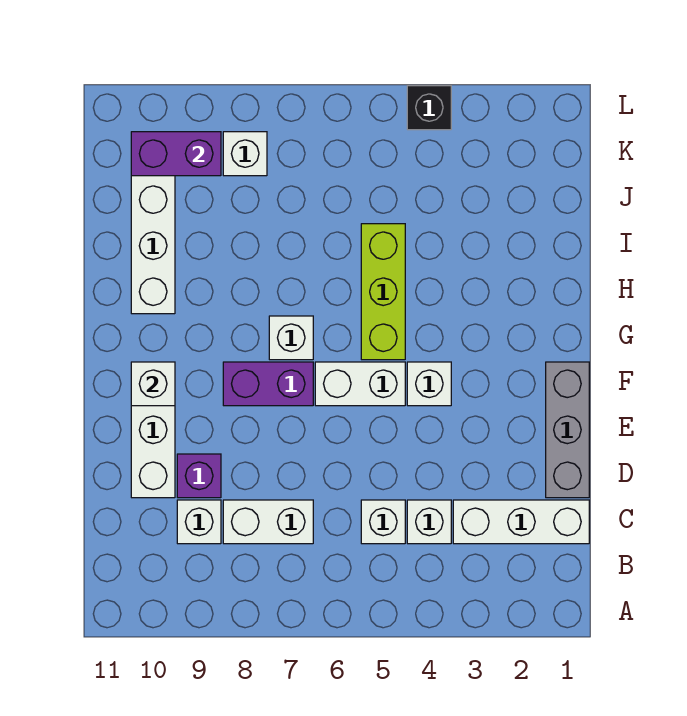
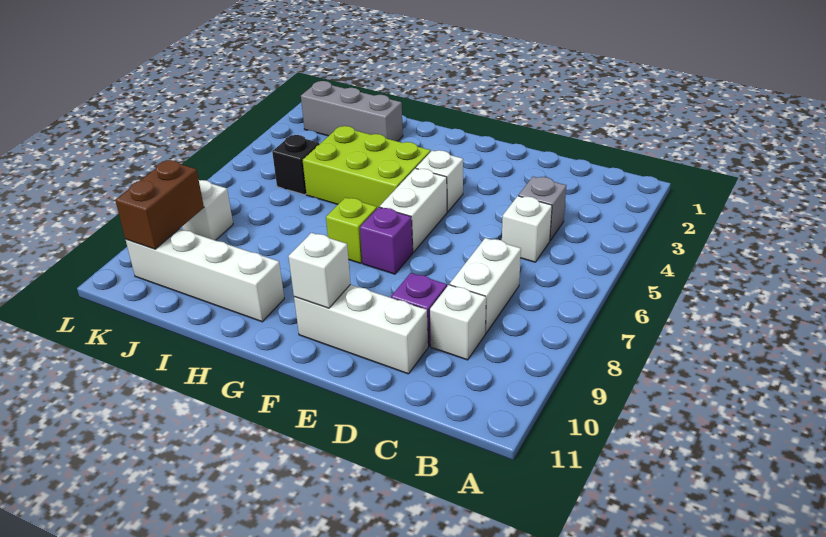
white brick C1:C3 level 1 -> none
white brick C4 level 1 -> grey brick C4 level 1
grey brick D1:F1 level 1 -> grey brick I2:K2 level 1
purple brick F7:F8 level 1 -> purple brick F7 level 1
lime brick G5:I5 level 1 -> lime brick G4:I5 level 1
white brick G7 level 1 -> lime brick G7 level 1
purple brick K9:K10 level 2 -> brown brick K9:K10 level 2
black brick L4 level 1 -> black brick J5 level 1

